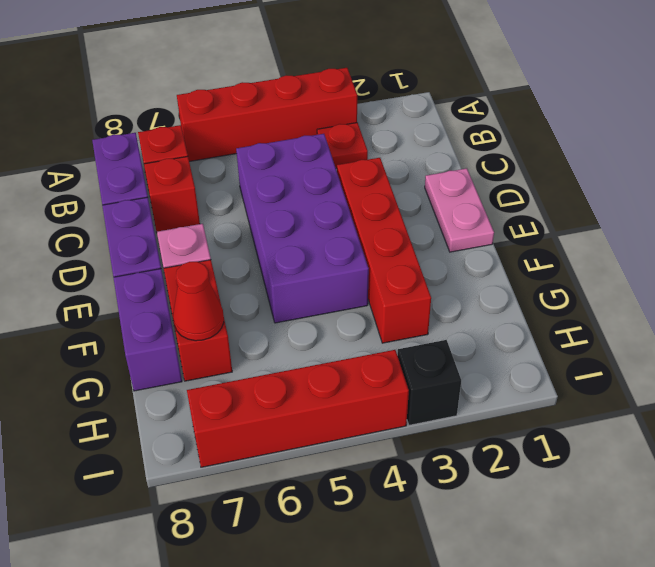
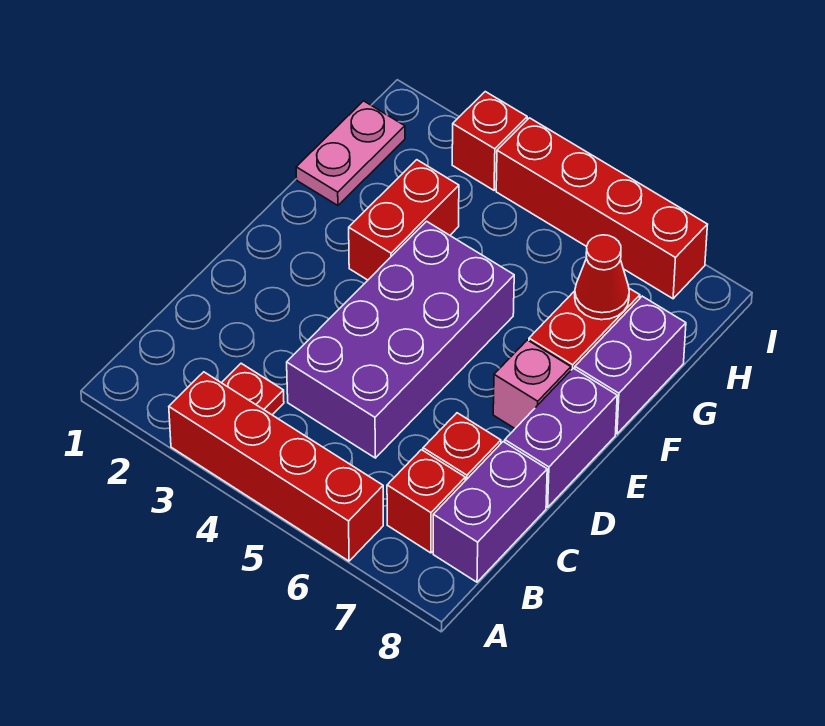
pink plate D1:E1 level 1 -> pink plate G1:H1 level 1
red brick D3:G3 level 1 -> red brick F3:G3 level 1
black brick I3 level 1 -> red brick I3 level 1

